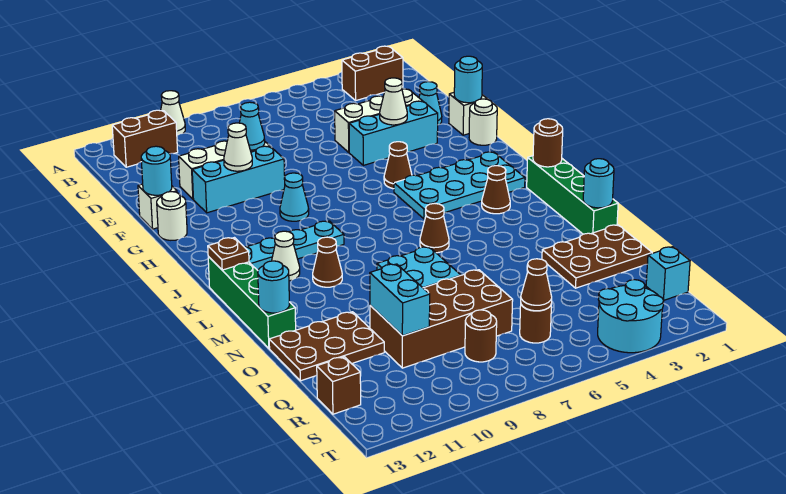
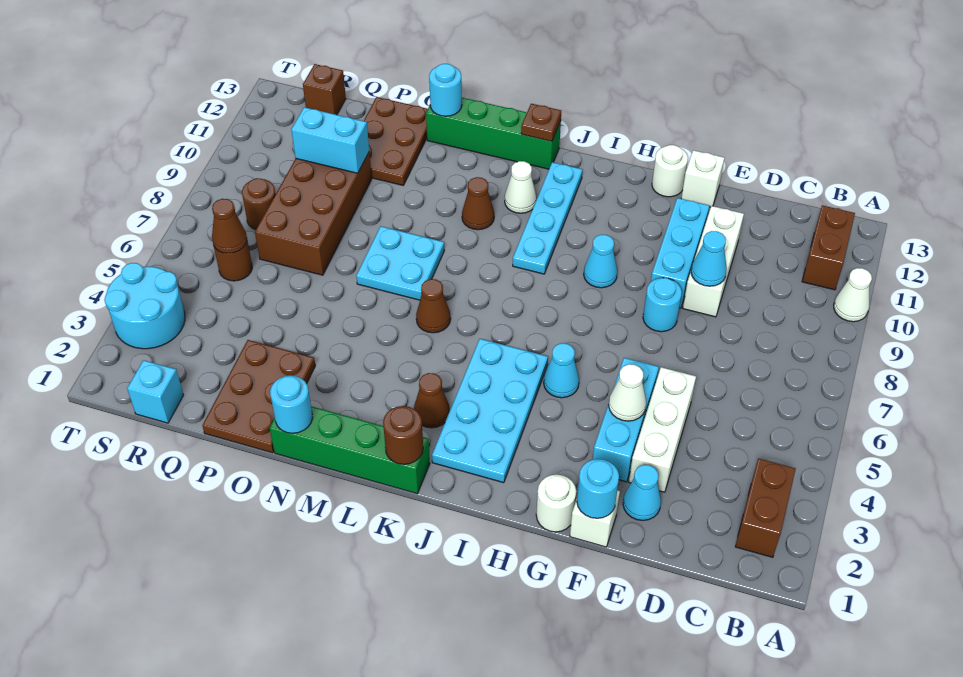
white cone F10 level 2 -> none
cyan round brick F13 level 2 -> cyan round brick F8 level 1
brown cone H5 level 1 -> cyan cone H5 level 1

